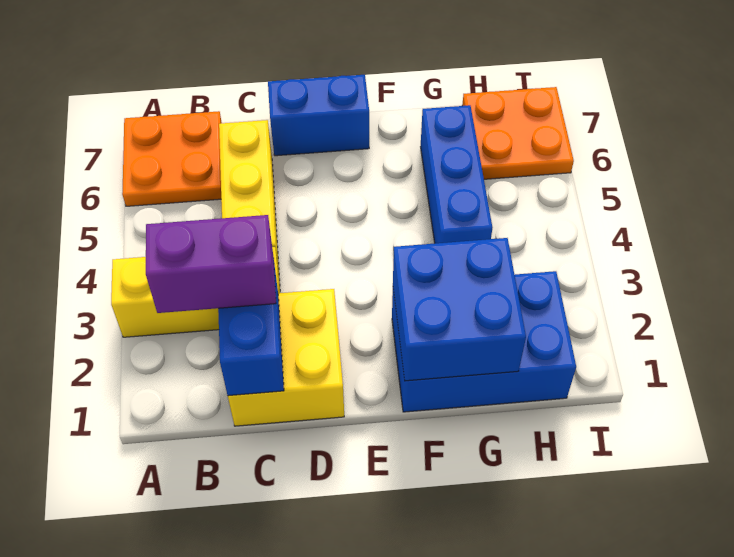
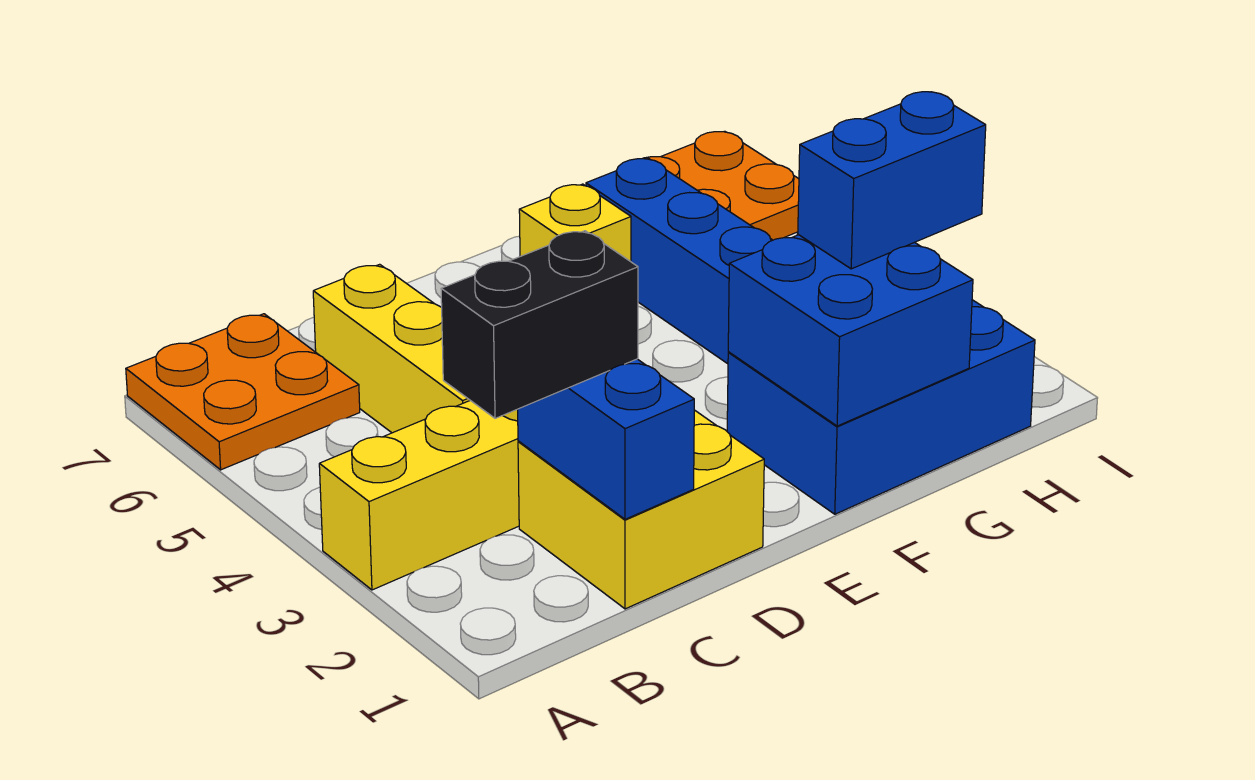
purple brick B2:C2 level 3 -> black brick B2:C2 level 3
blue brick D7:E7 level 1 -> blue brick G2:H2 level 3
none -> yellow brick F6 level 1

